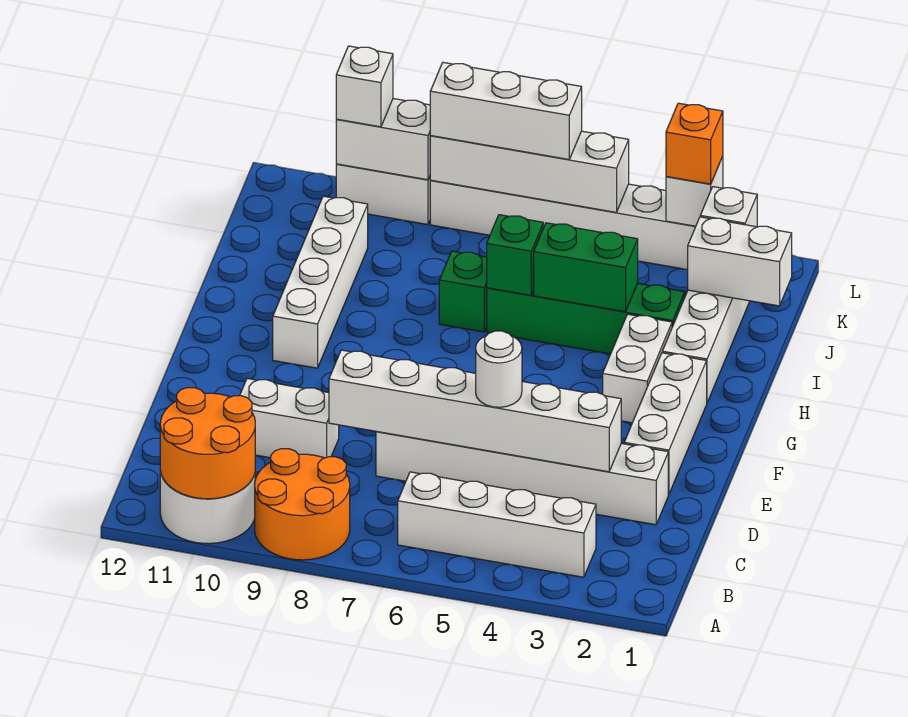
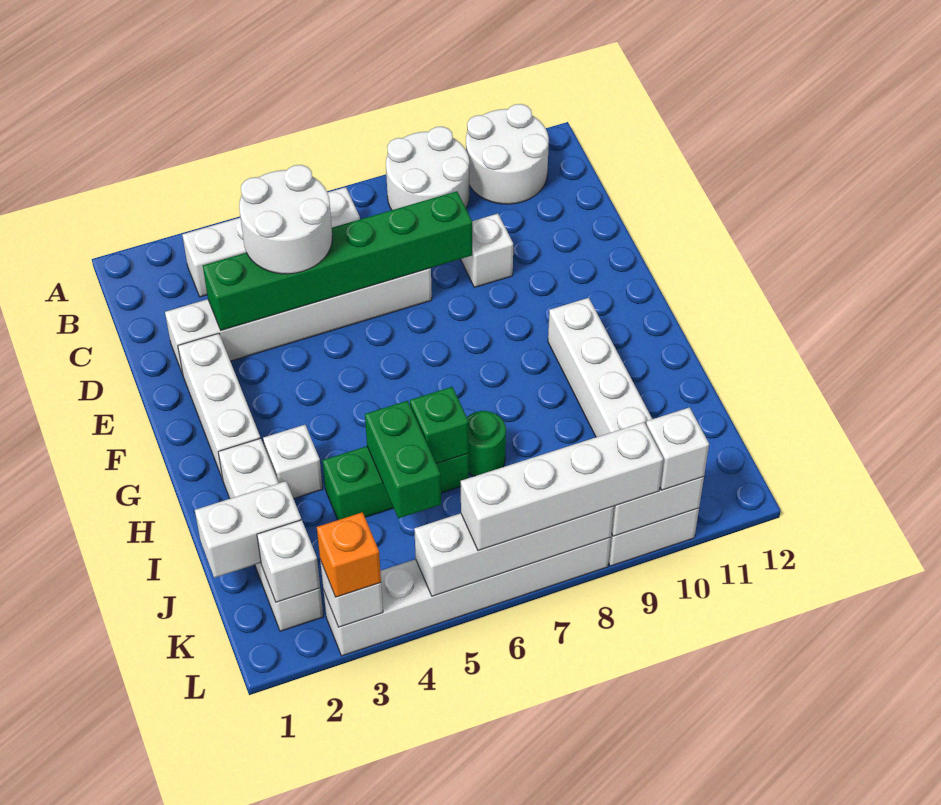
orange round brick A8:B9 level 1 -> white round brick A8:B9 level 1
orange round brick A10:B11 level 2 -> none
white brick D3:D8 level 2 -> green brick D3:D8 level 2
white round brick D5 level 3 -> white round brick C4:D5 level 3
white brick D9:D10 level 1 -> white brick D9 level 1
white brick G3:H3 level 1 -> white brick H3 level 1
green brick I3:I6 level 1 -> green brick I4:I6 level 1
green brick I4:I5 level 2 -> green brick I5:J5 level 2
green brick I7 level 1 -> green round brick I7 level 1
white brick L6:L8 level 3 -> white brick L6:L9 level 3

